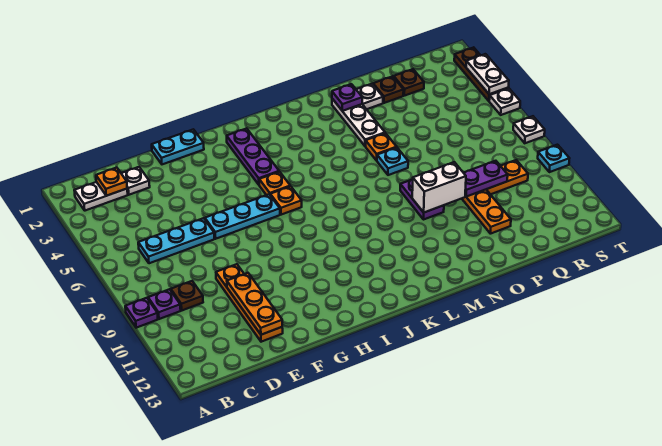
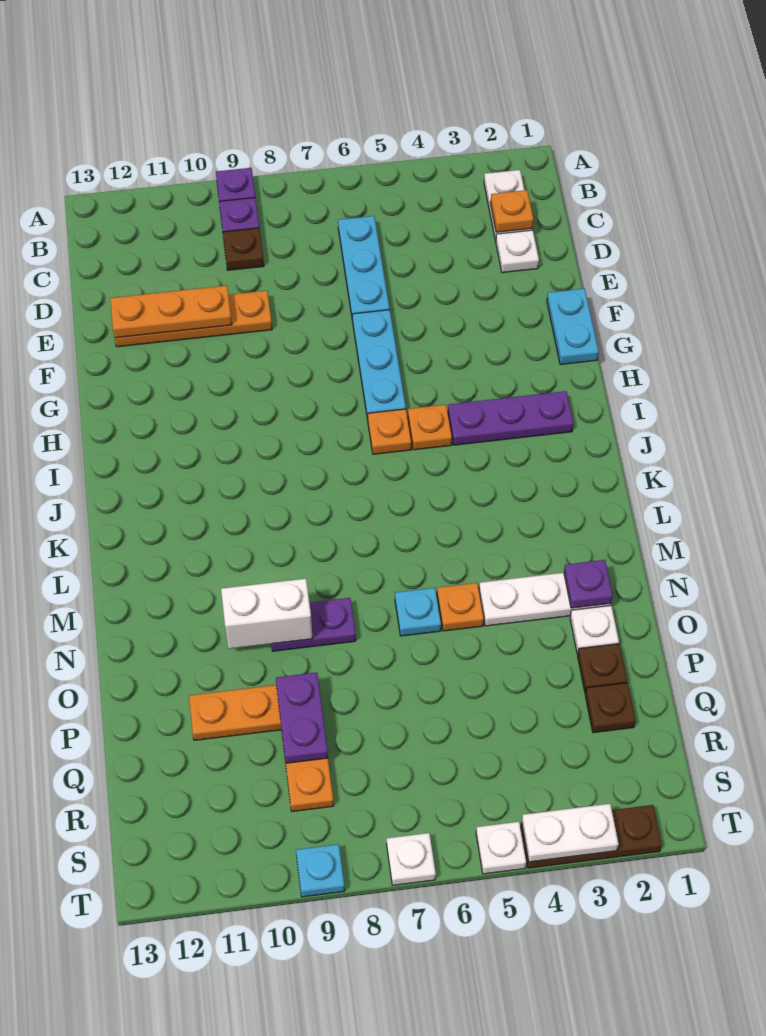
white brick N9:O9 level 2 -> white brick N9:N10 level 2

